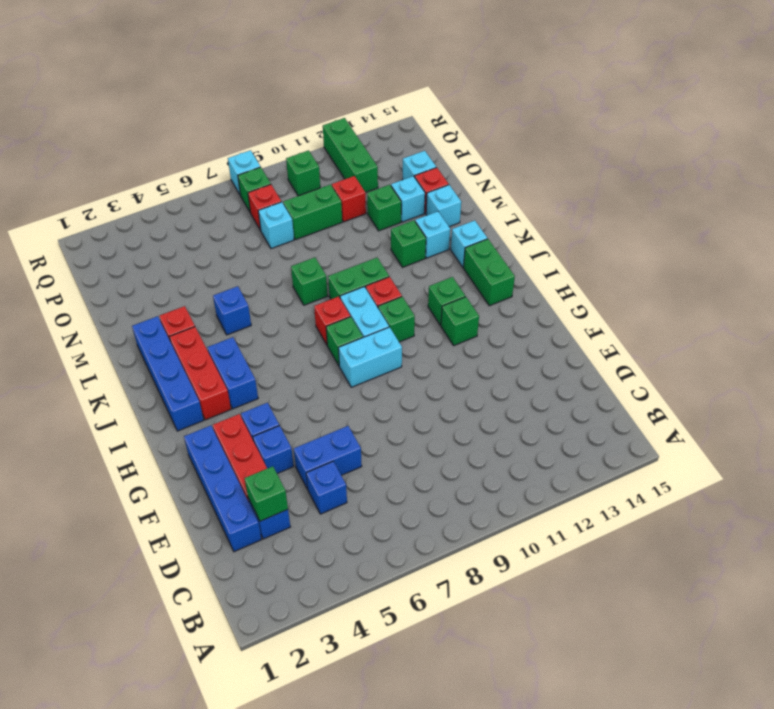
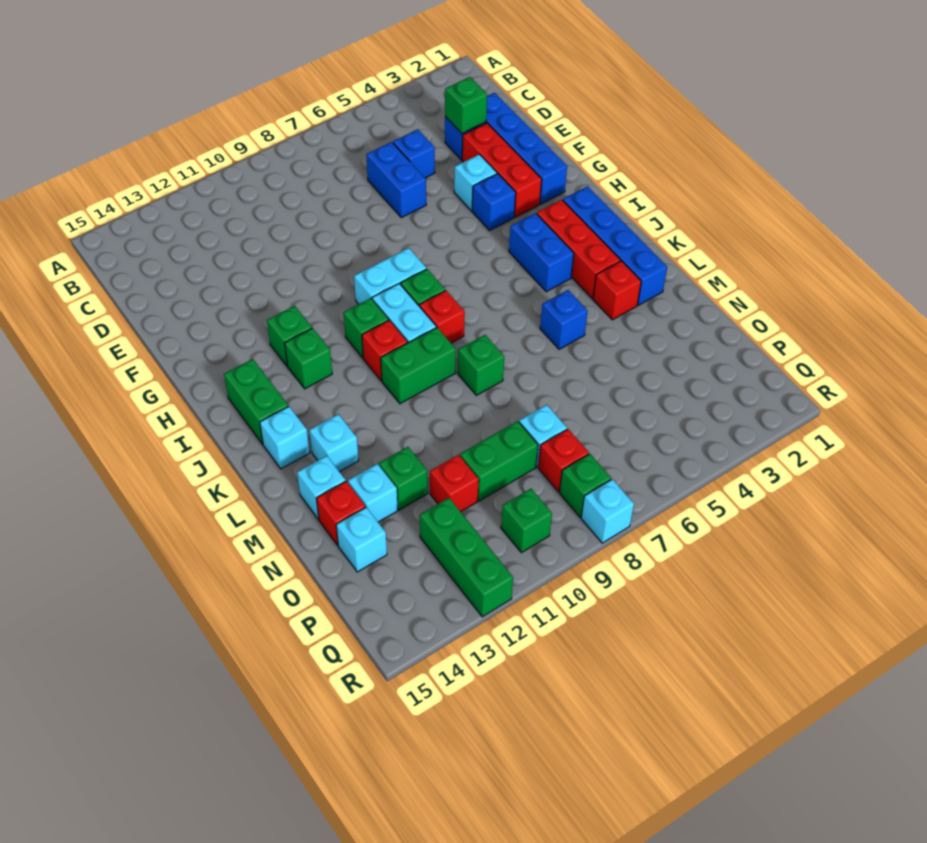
blue brick E5:E6 level 1 -> blue brick D6:E6 level 1
blue brick F4 level 1 -> cyan brick F4 level 1
green brick L12 level 1 -> none

